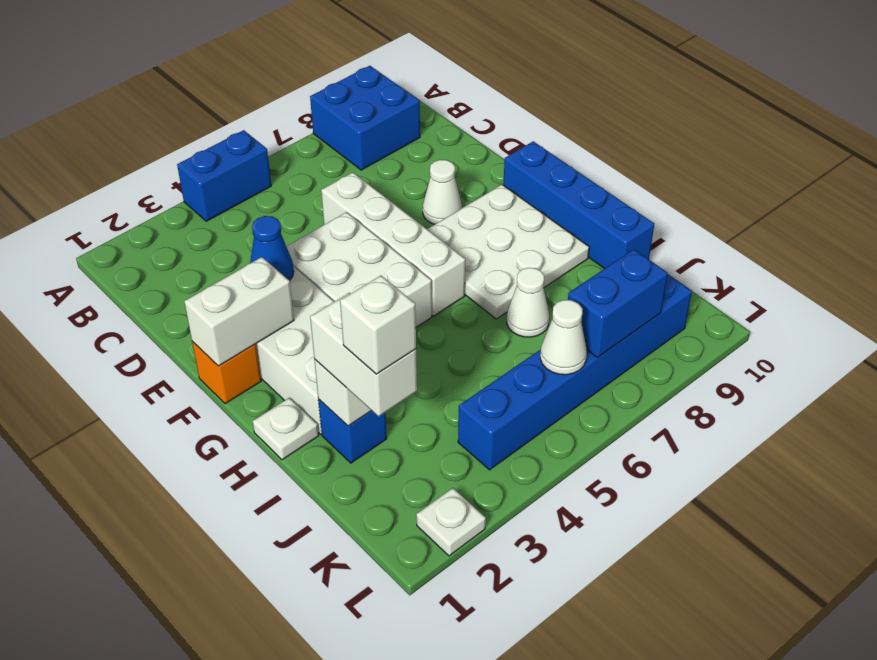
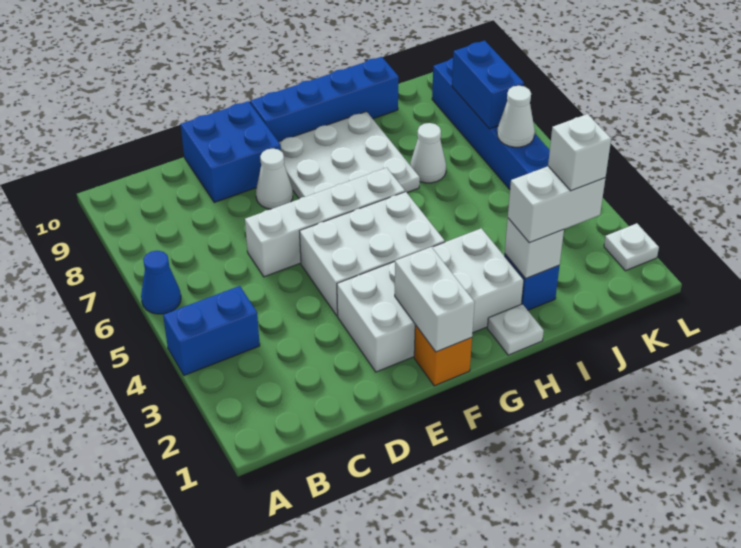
blue brick A4:A5 level 1 -> blue brick A4:B4 level 1
blue brick A8:B9 level 1 -> blue brick D9:E10 level 1
blue cone E3 level 2 -> blue cone A6 level 1

